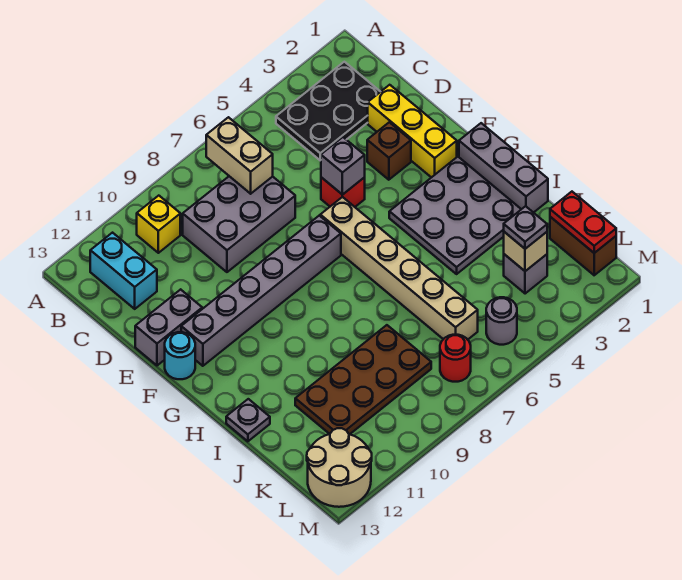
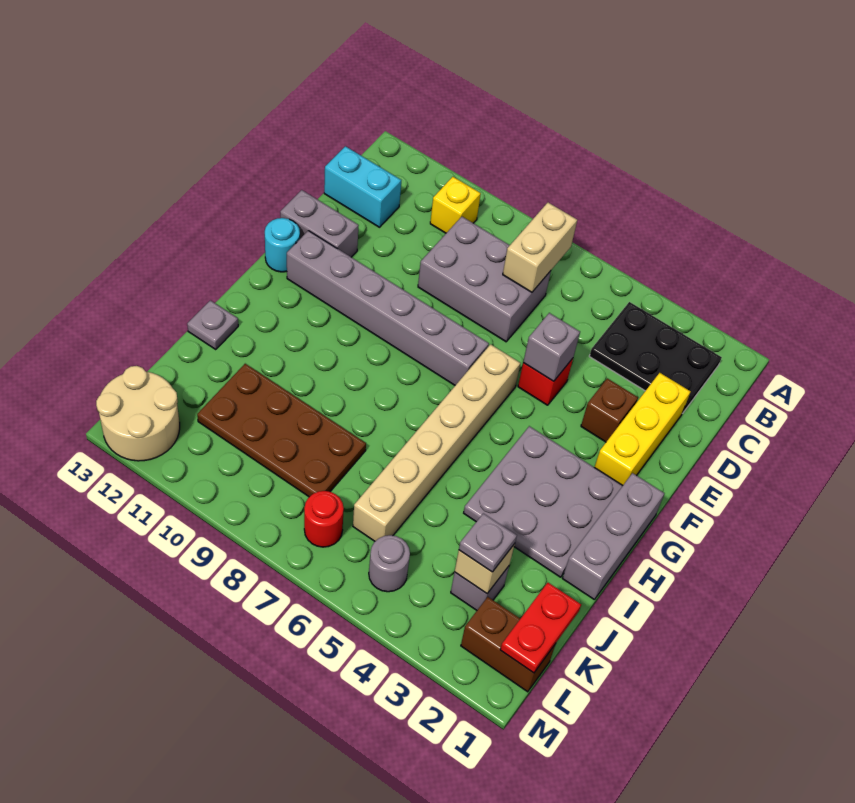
cyan brick B12:C12 level 1 -> cyan brick C12:C13 level 1
brown brick K1:L1 level 1 -> brown brick L1:L2 level 1

